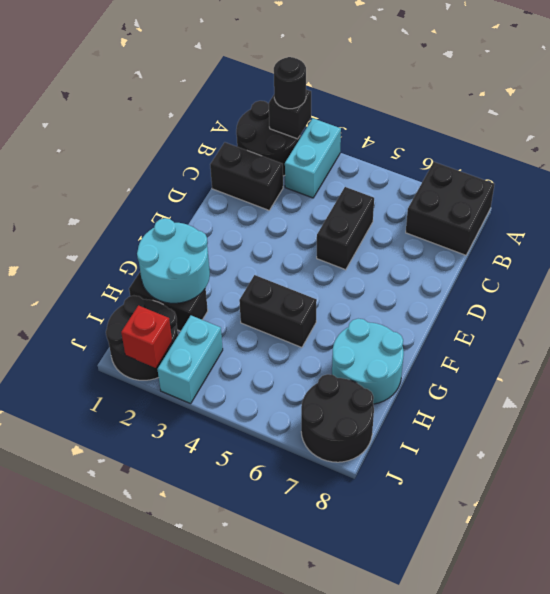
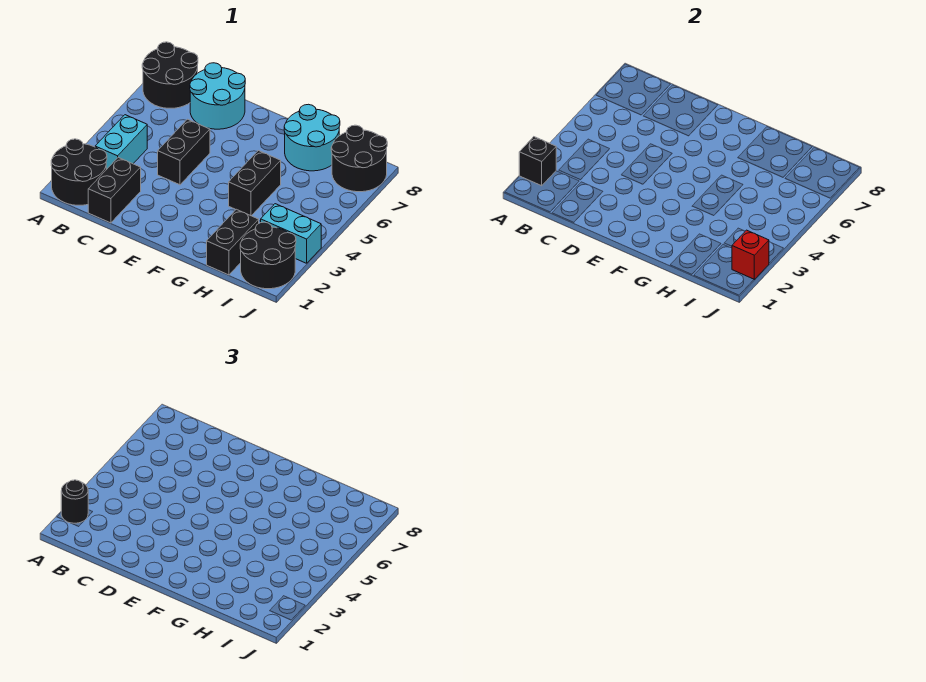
cyan brick A3:B3 level 1 -> cyan brick B3:B4 level 1
black brick A7:B8 level 1 -> black round brick A7:B8 level 1
black brick C5:D5 level 1 -> black brick D4:D5 level 1
cyan round brick G1:H2 level 2 -> cyan round brick C7:D8 level 1

